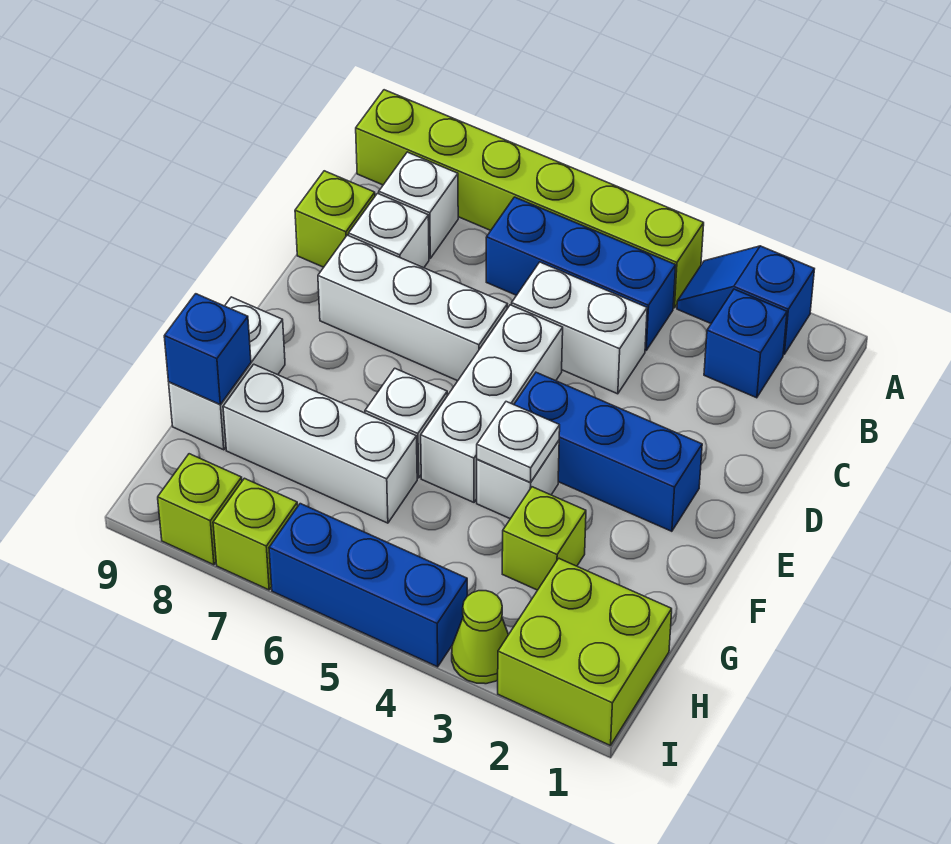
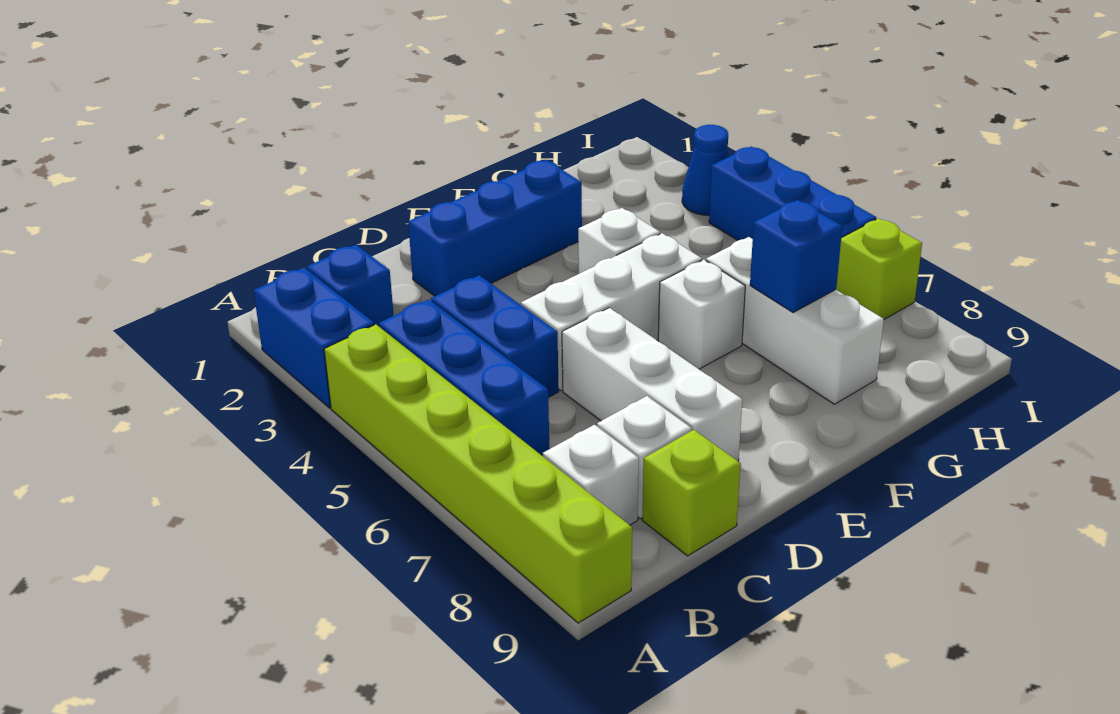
blue slope A2:A3 level 1 top 2 -> blue brick A2:A3 level 1
white brick C4:C5 level 1 -> blue brick C4:C5 level 1
blue brick E2:E4 level 1 -> blue brick D2:F2 level 1
white plate F4 level 2 -> none
white brick F9:G9 level 1 -> none
lime brick G3 level 1 -> none
blue brick G9 level 2 -> blue brick G7 level 2
lime brick H1:I2 level 1 -> none
lime cone I3 level 1 -> blue cone I3 level 1
lime brick I8 level 1 -> none

